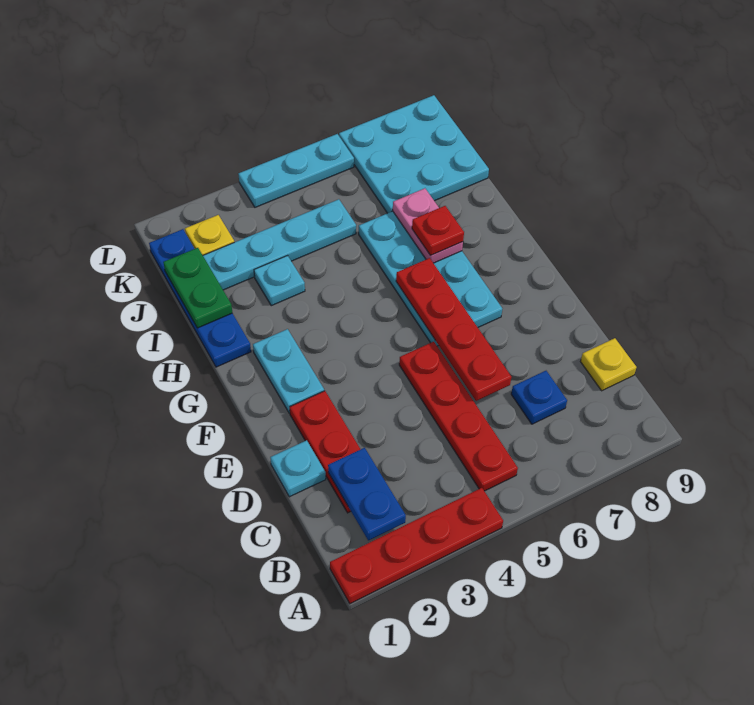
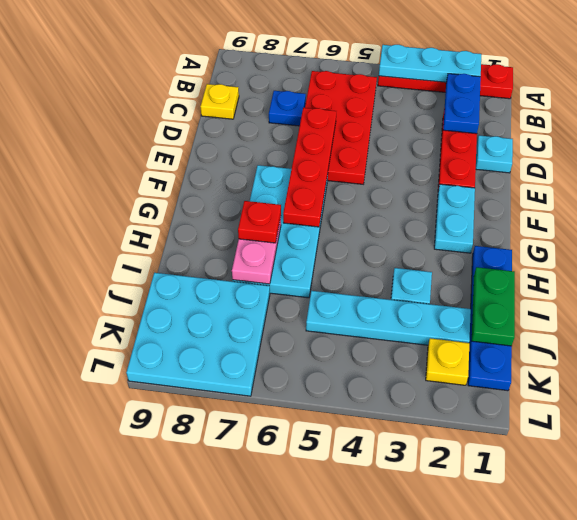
red plate B5:E5 level 1 -> red plate B5:E6 level 1
cyan plate L4:L6 level 1 -> cyan plate A2:A4 level 2

